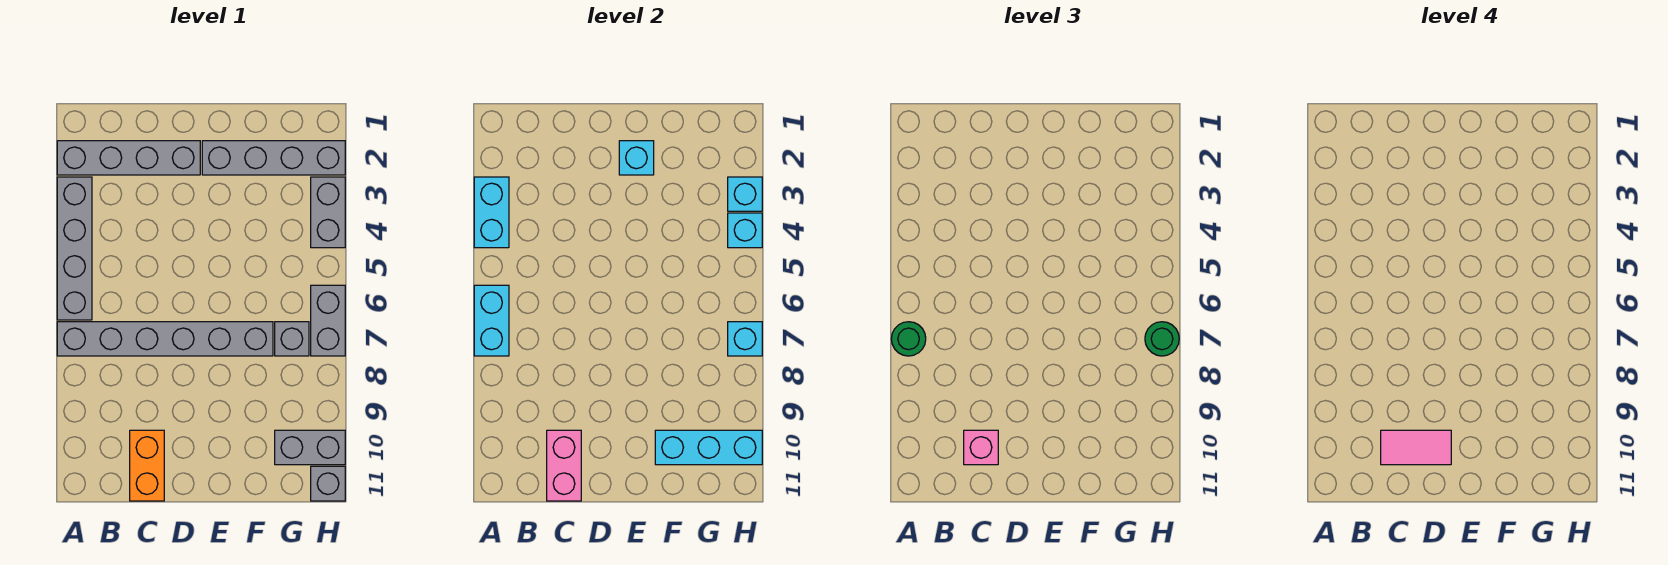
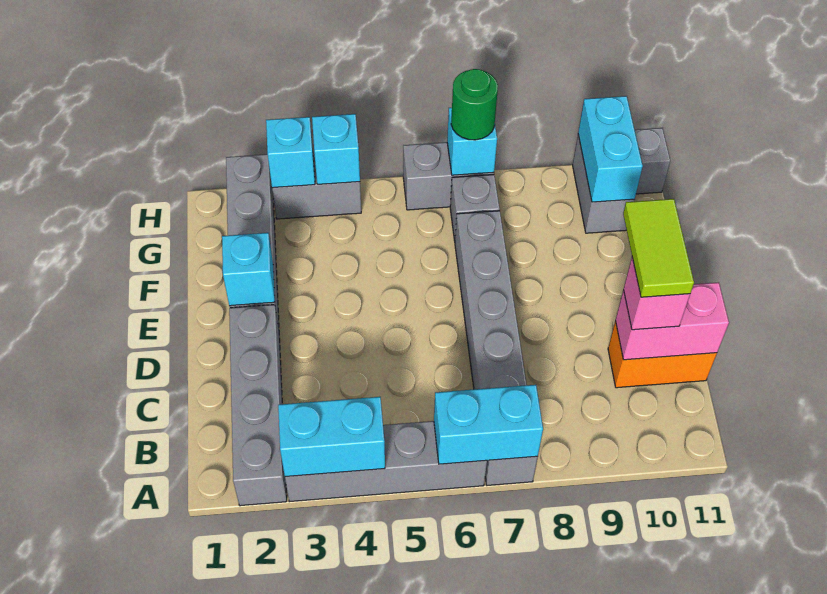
green round brick A7 level 3 -> none
pink tile C10:D10 level 4 -> lime tile C10:D10 level 4
cyan brick F10:H10 level 2 -> cyan brick G10:H10 level 2

